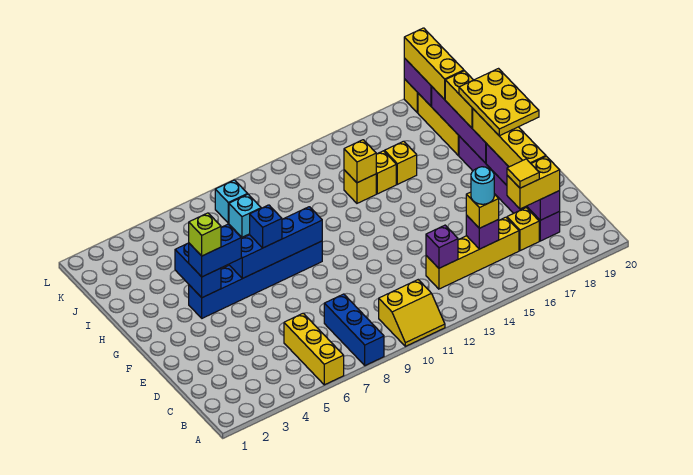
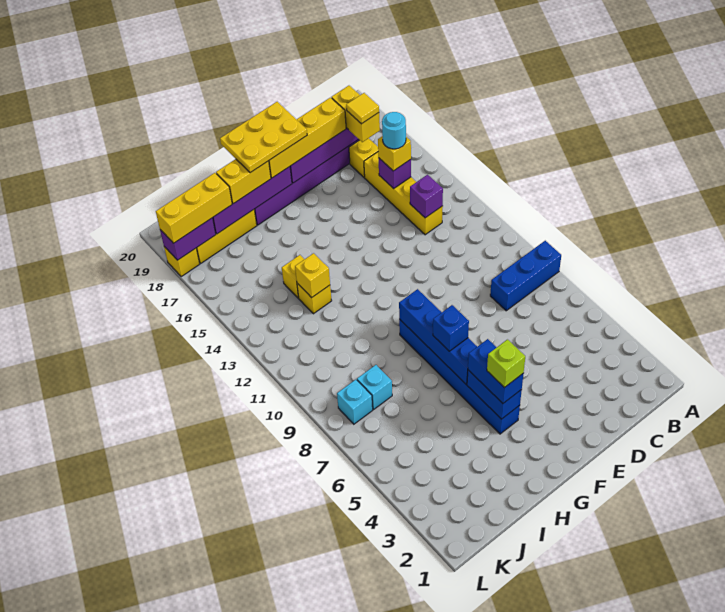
yellow brick A6:C6 level 1 -> none
yellow slope A10:B11 level 1 top B -> none
blue brick G4:H4 level 2 -> blue brick G4:G5 level 2
yellow brick I15 level 1 -> none

